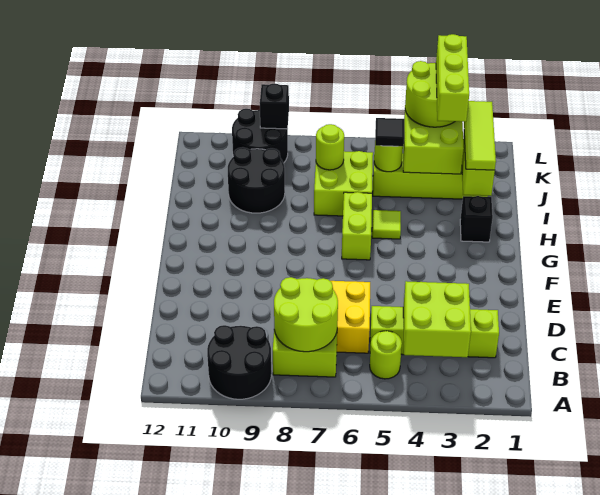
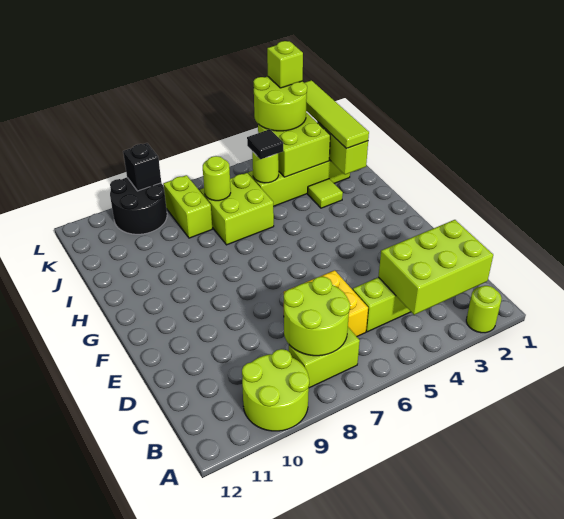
black round brick A9:B10 level 1 -> lime round brick A9:B10 level 1
lime brick B3:C4 level 2 -> lime brick B2:C4 level 2
lime round brick B5 level 1 -> lime round brick A2 level 1
lime brick G6:H6 level 1 -> lime brick J8:K8 level 1
black brick H2 level 1 -> none
lime tile H5 level 1 -> lime tile I3 level 1
lime tile I2:K2 level 3 -> lime tile I2:L2 level 3
black round brick I9:J10 level 1 -> none
lime brick J3:L3 level 4 -> lime brick L3 level 4

